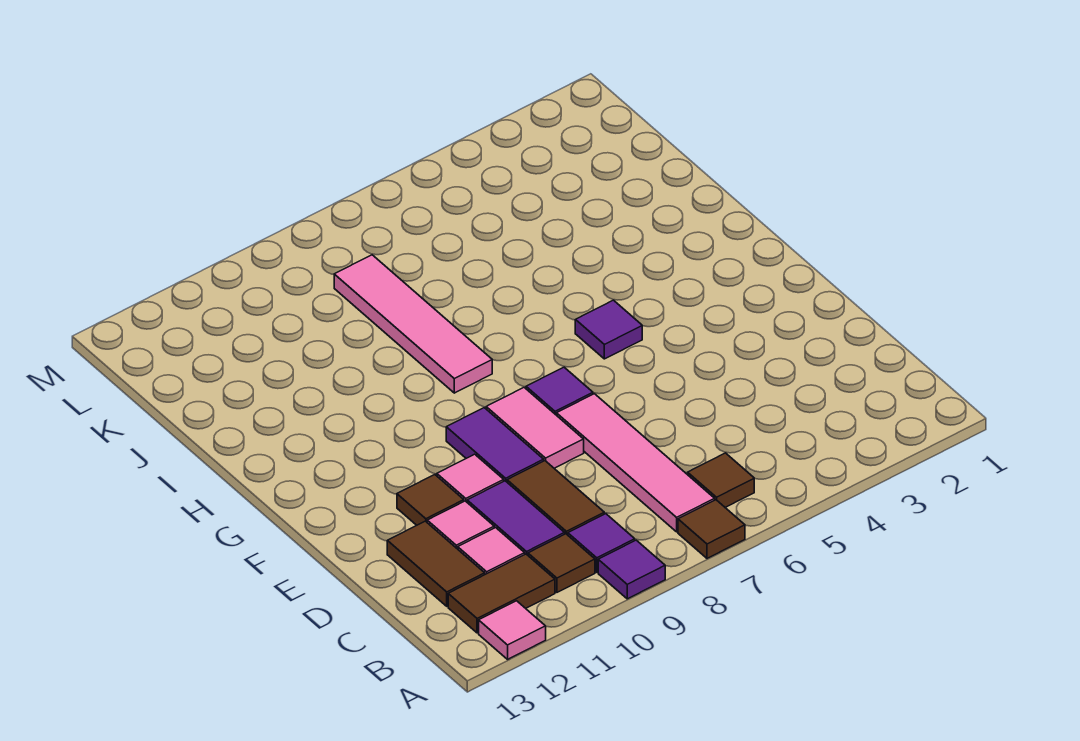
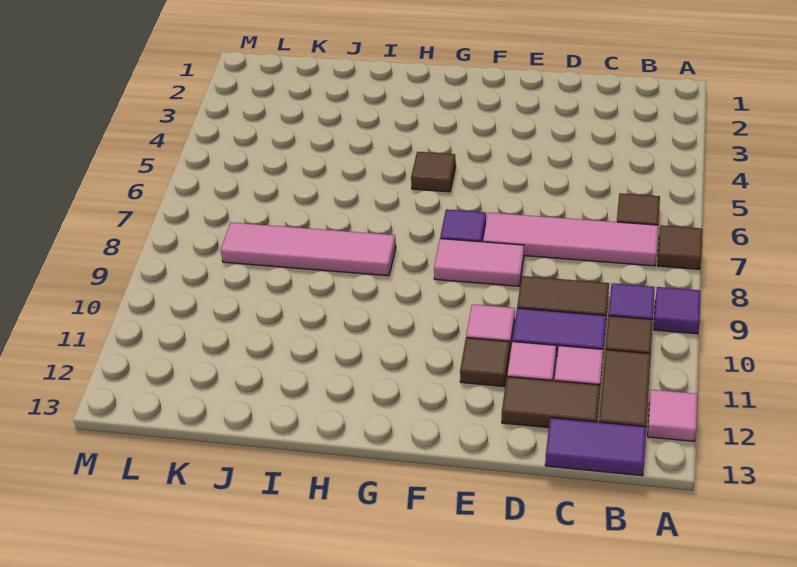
purple tile E9:F9 level 1 -> purple tile B13:C13 level 1
purple tile G5 level 1 -> brown tile G5 level 1

